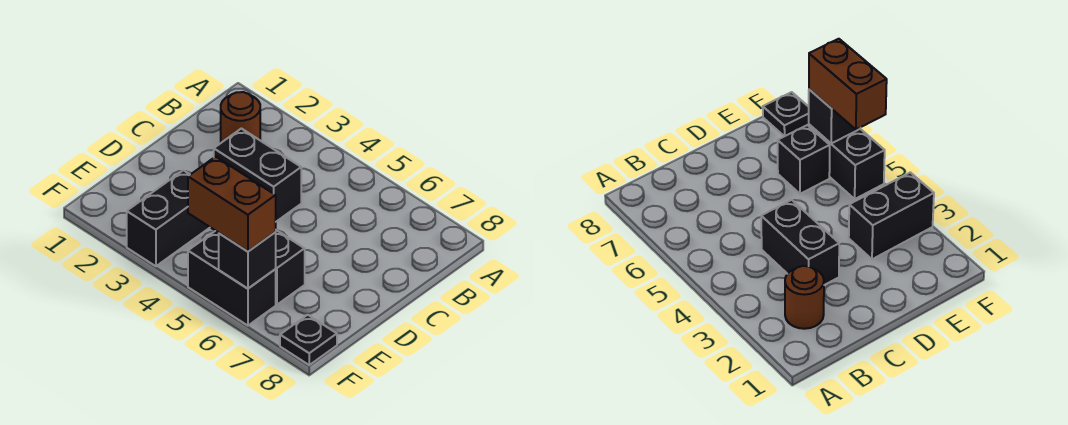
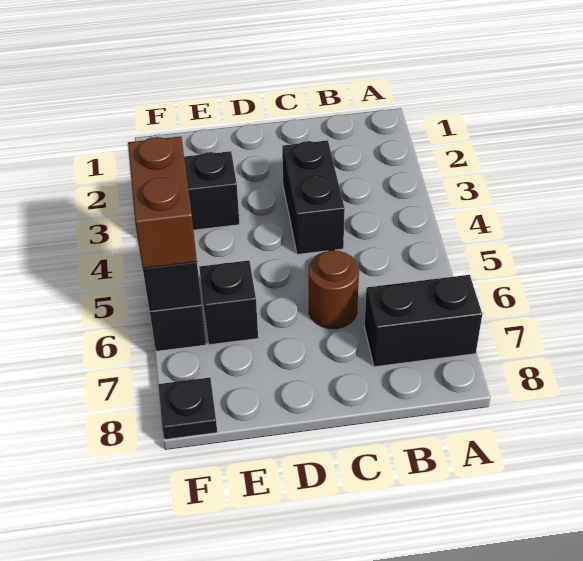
none -> black brick A7:B7 level 1
brown round brick B2 level 1 -> brown round brick C6 level 1

